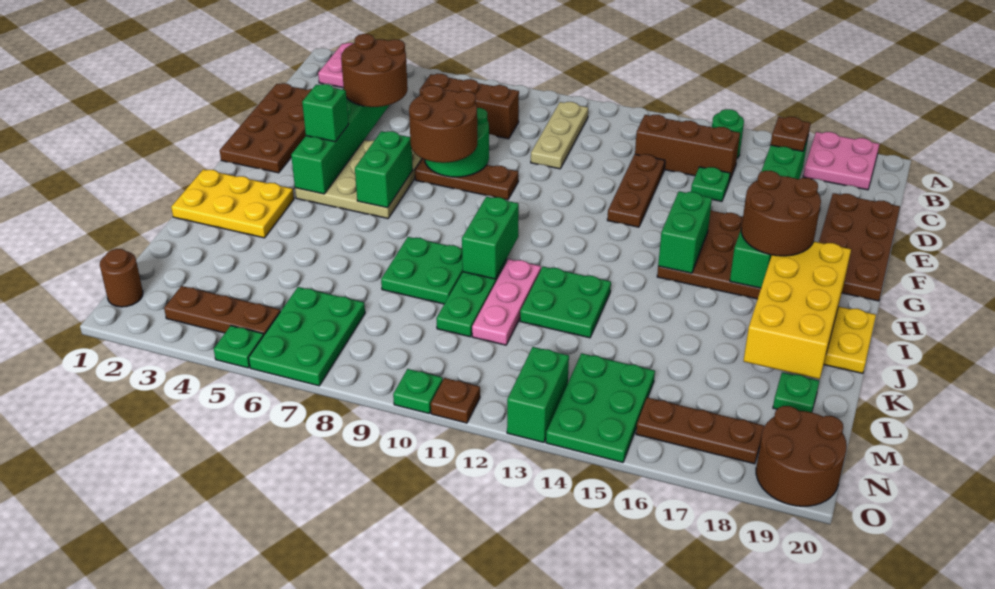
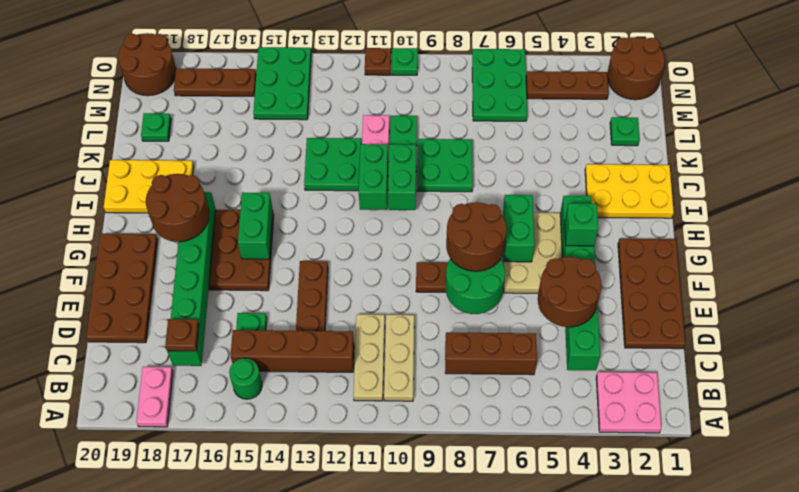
pink plate A18:B19 level 1 -> pink plate A18:B18 level 1
none -> tan plate B11:D11 level 1
brown brick C13:C15 level 1 -> brown brick C12:C15 level 1
yellow brick H18:K19 level 2 -> none
brown round brick N1 level 1 -> brown round brick N1:O2 level 1
green brick N13:O13 level 1 -> green brick I11:J11 level 2
green plate O5 level 1 -> green plate L2 level 1

